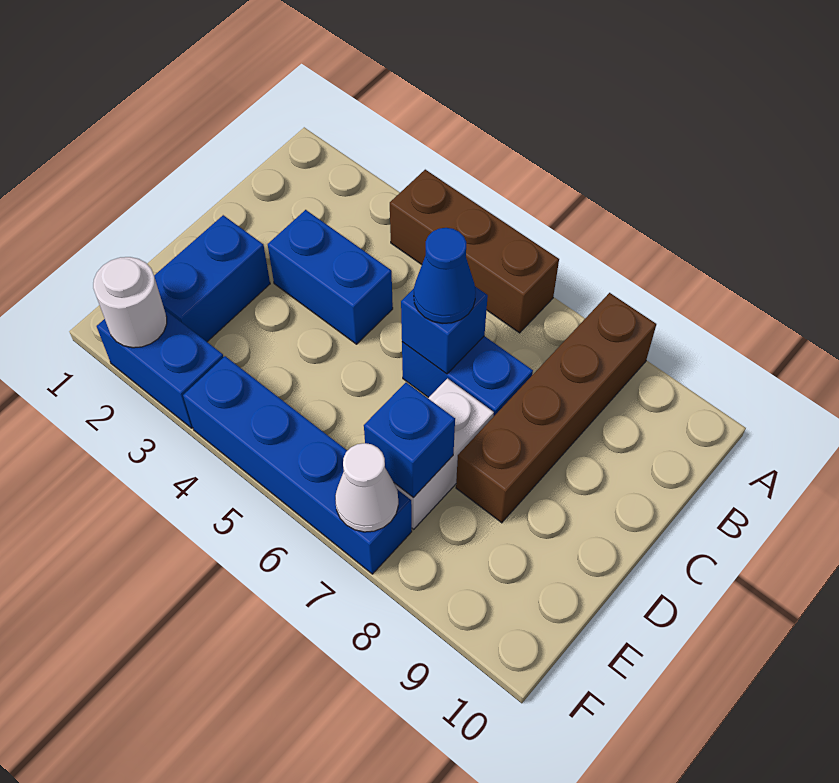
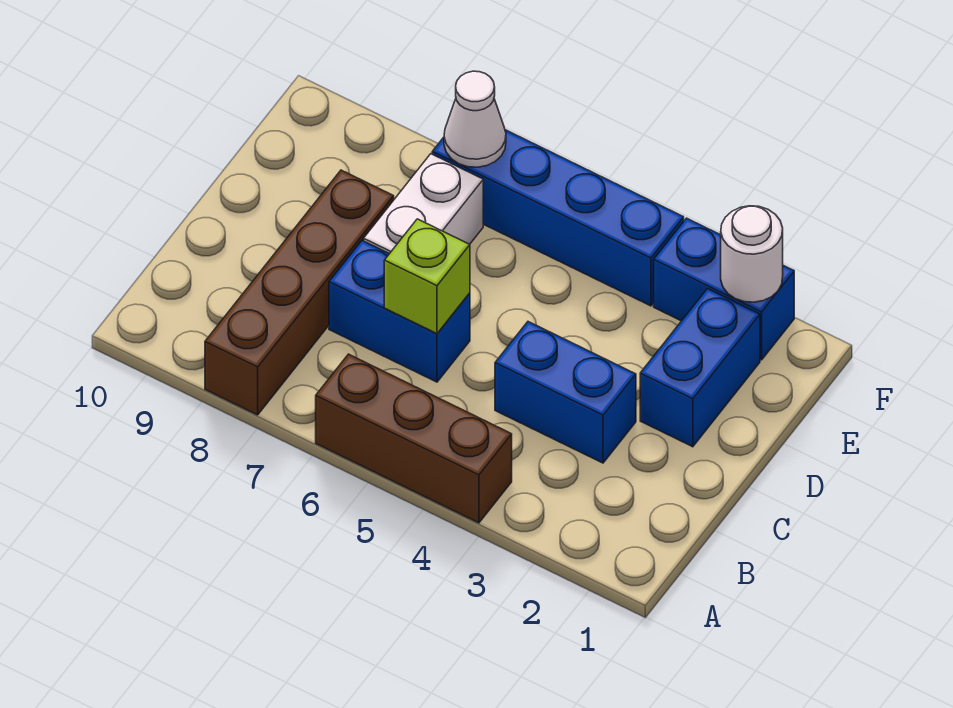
blue brick C6 level 2 -> lime brick C6 level 2
blue cone C6 level 3 -> none
blue brick E7 level 2 -> none

